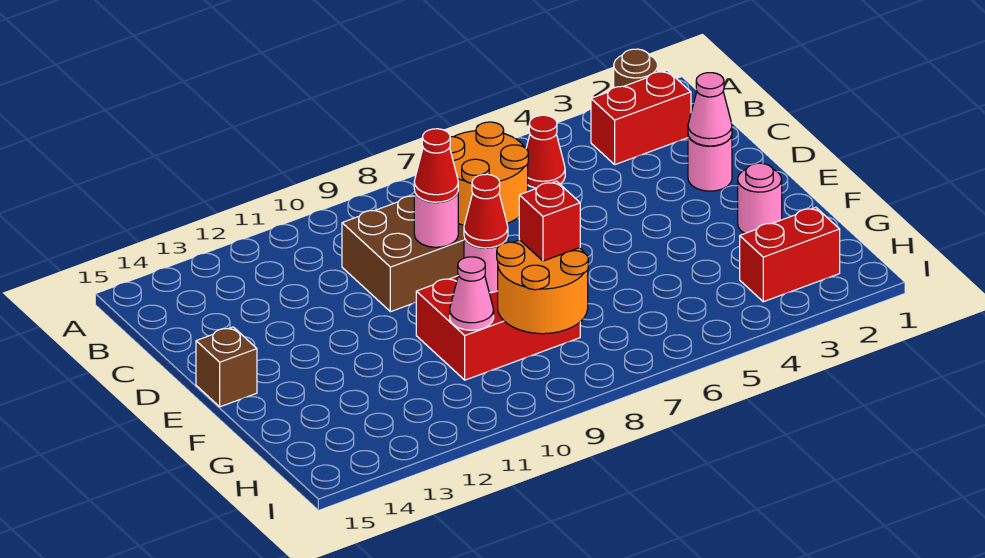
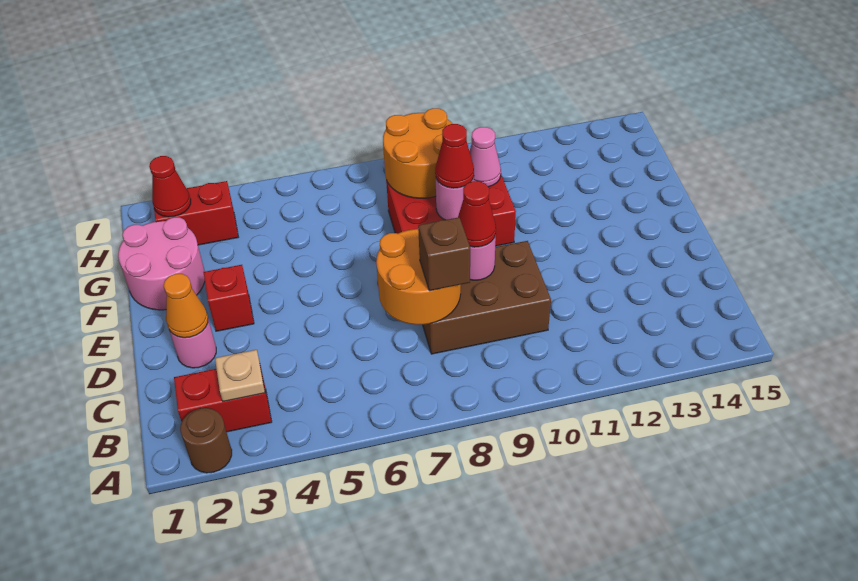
none -> tan plate B3 level 2
red cone B5 level 1 -> red cone H2 level 2
pink cone D2 level 2 -> orange cone D2 level 2
brown brick E15 level 1 -> brown brick C8 level 3
pink round brick F2 level 1 -> pink round brick F1:G2 level 1
red brick G8 level 3 -> red brick E3 level 1

